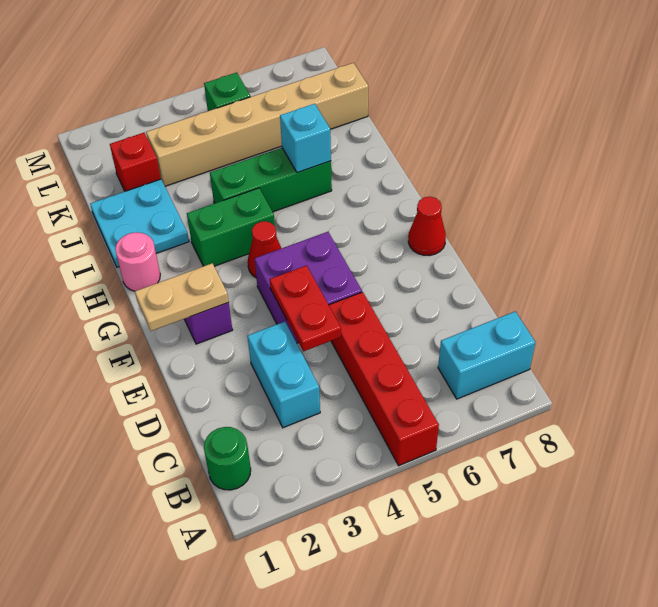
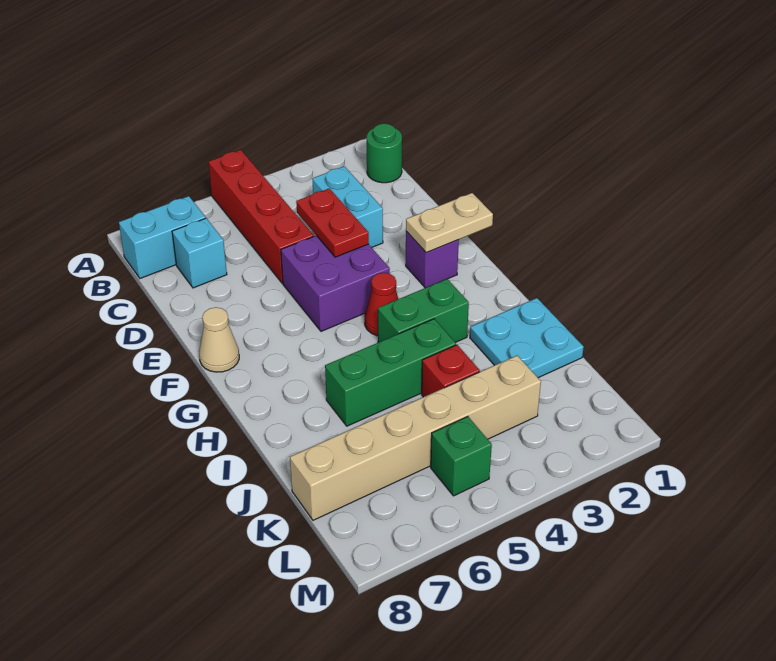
red cone F8 level 1 -> tan cone F8 level 1
pink round brick H1 level 1 -> none
cyan brick I6 level 2 -> cyan brick C7 level 1
red brick K2 level 1 -> red brick J4 level 1

